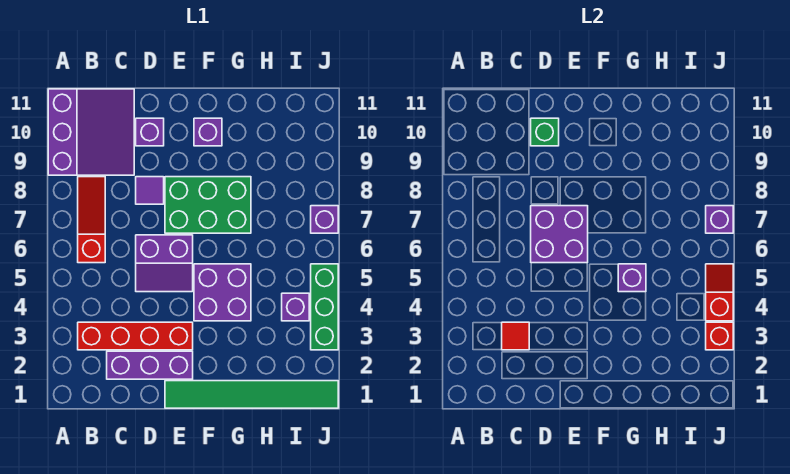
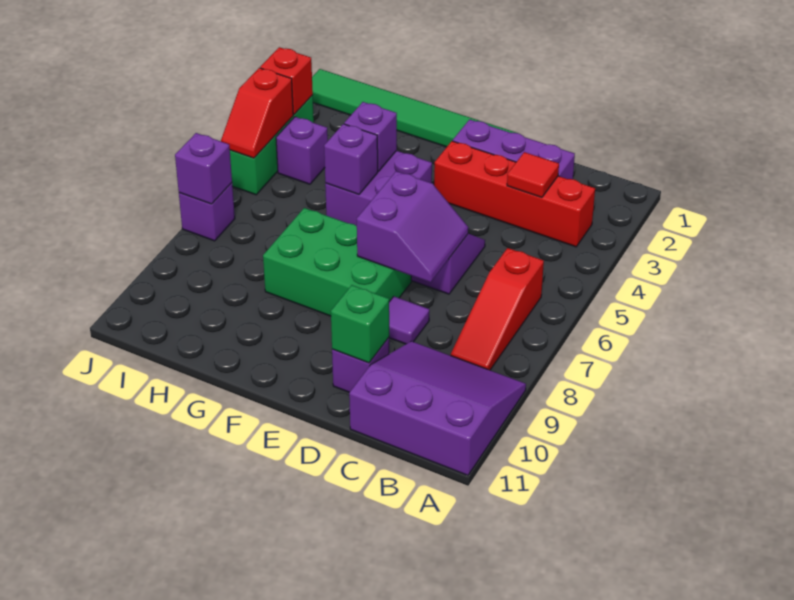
purple slope A9:C11 level 1 top A -> purple slope A9:C11 level 1 top 11
purple brick D6:E7 level 2 -> purple slope D6:E7 level 2 top E
purple brick F10 level 1 -> purple brick G4 level 2

